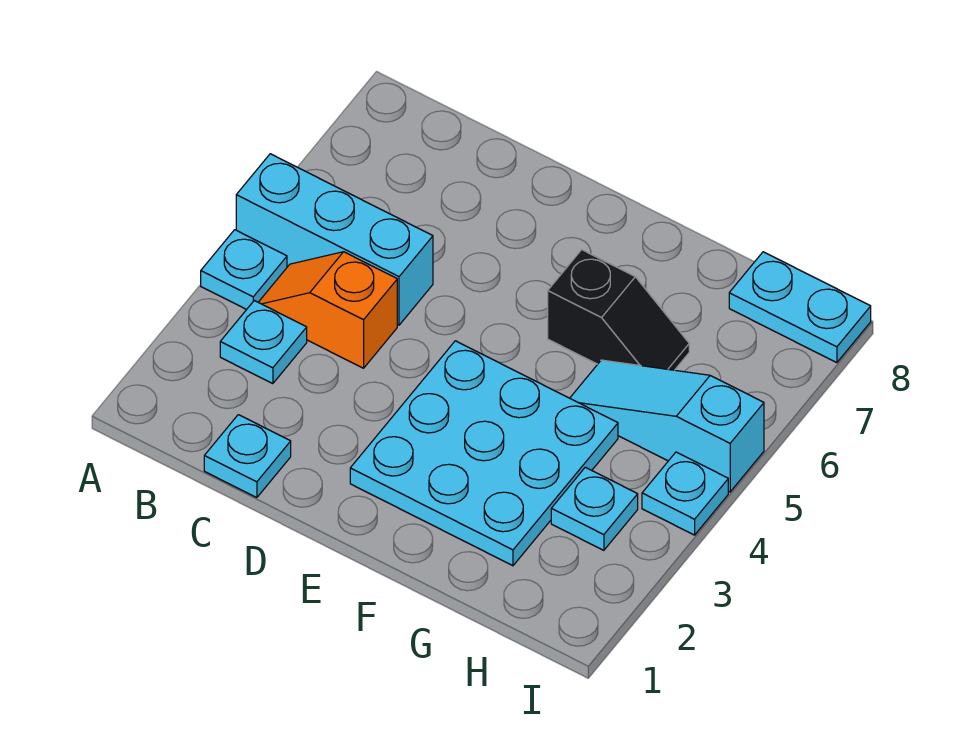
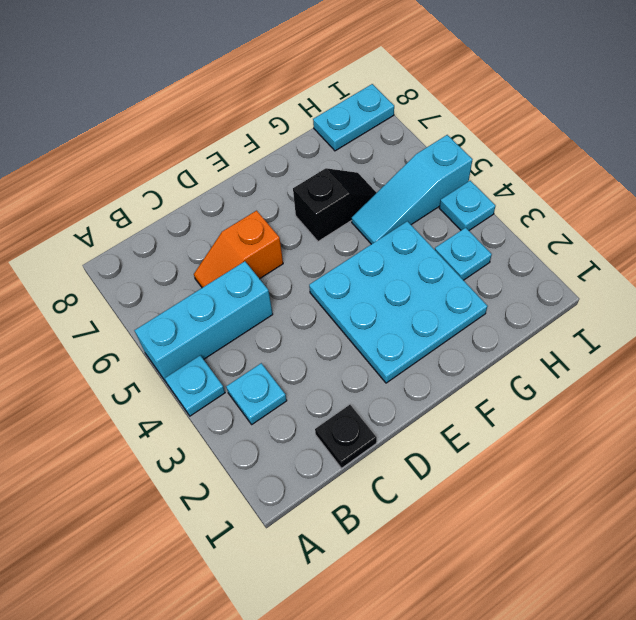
orange slope B4:C4 level 1 top C -> orange slope C6:D6 level 1 top D
cyan plate C1 level 1 -> black plate C1 level 1

